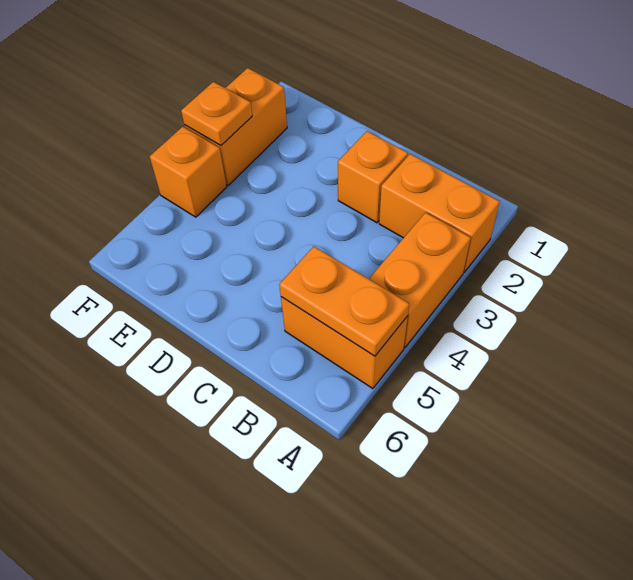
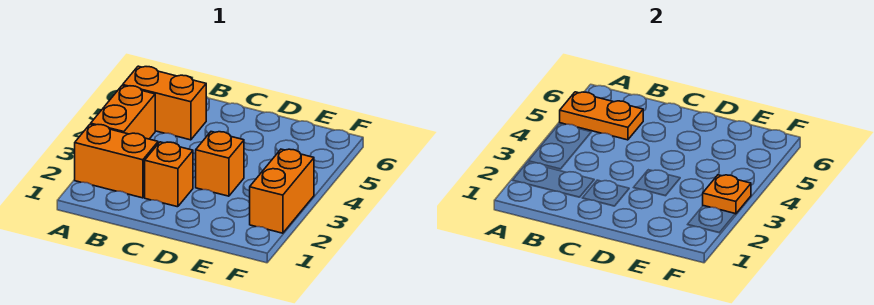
orange brick F4 level 1 -> orange brick D3 level 1

